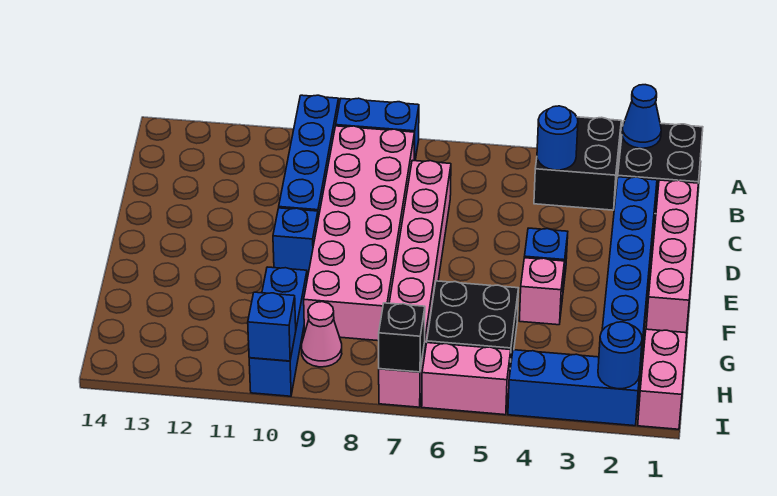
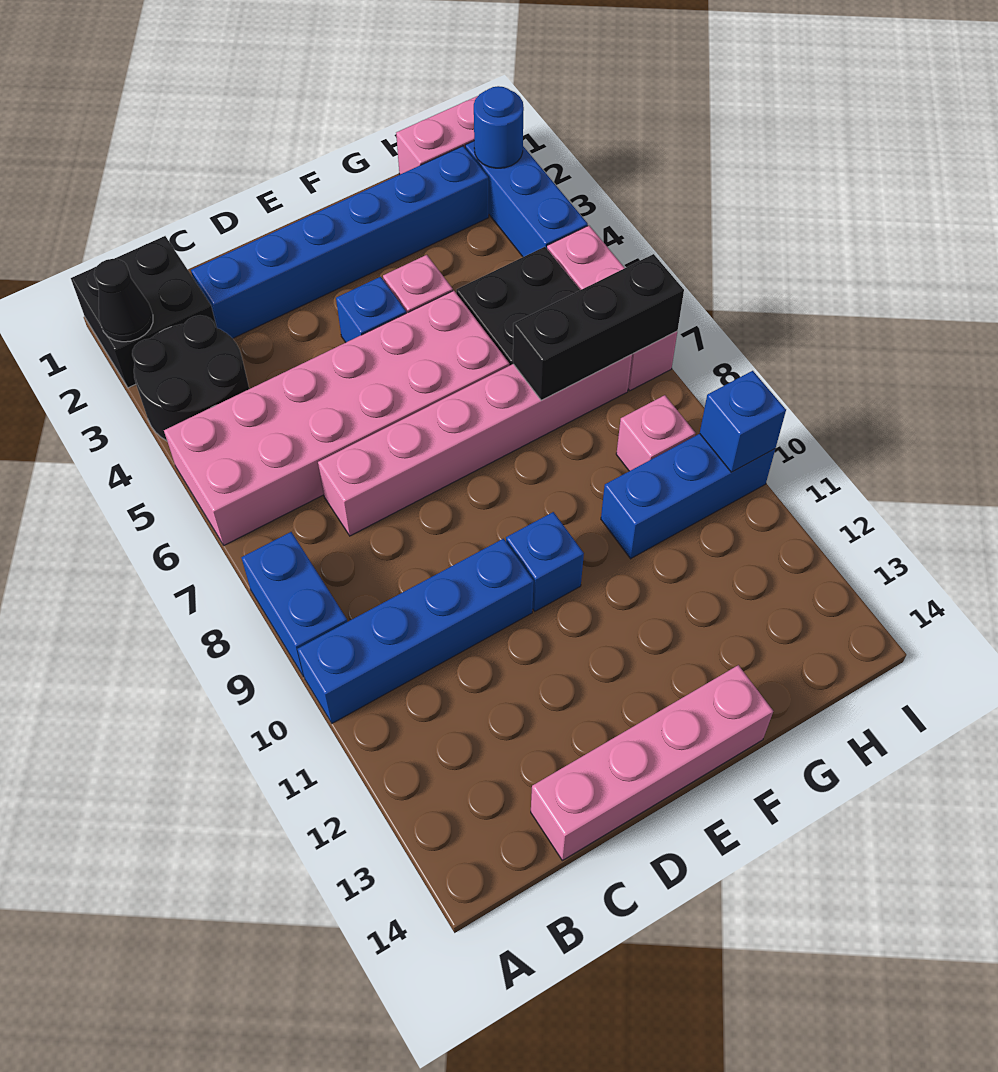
blue cone A2 level 2 -> black cone A2 level 2
black brick A3:B4 level 1 -> black round brick A3:B4 level 1
blue round brick B4 level 2 -> none
pink brick B8:G9 level 1 -> pink brick A5:F6 level 1
pink brick C1:F1 level 1 -> pink brick C14:F14 level 1
pink cone H9 level 1 -> pink brick H9 level 1
black brick I7 level 2 -> black brick G7:I7 level 2

